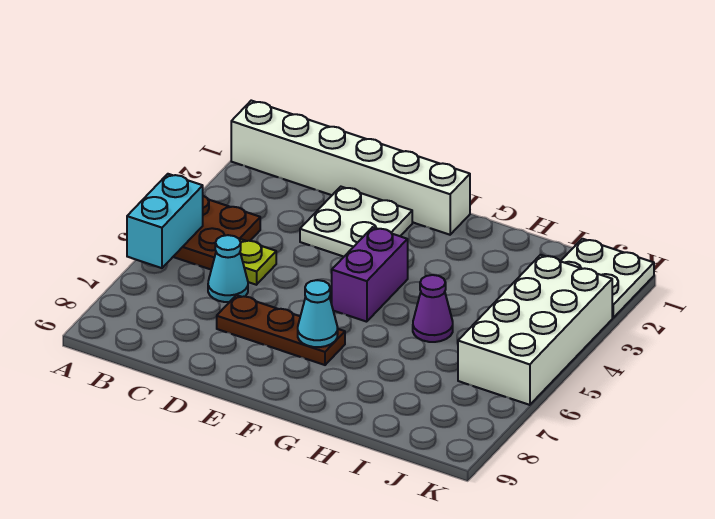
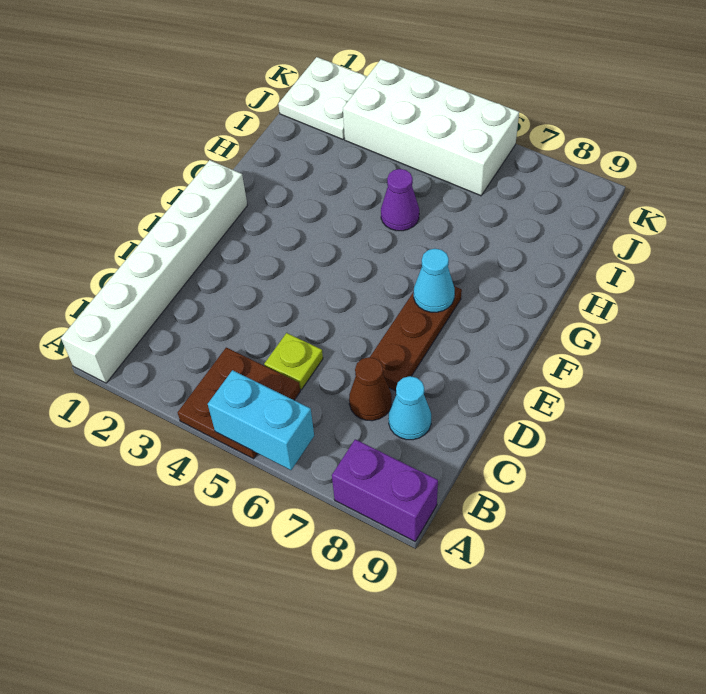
cyan cone C6 level 1 -> cyan cone C8 level 1
none -> brown cone C7 level 1
white plate D2:E3 level 1 -> none
purple brick F4:F5 level 1 -> purple brick A8:A9 level 1

